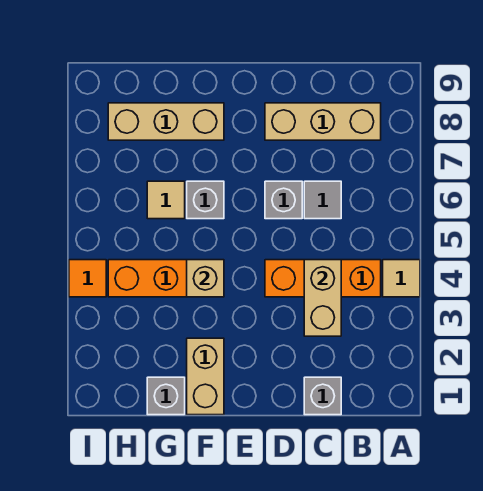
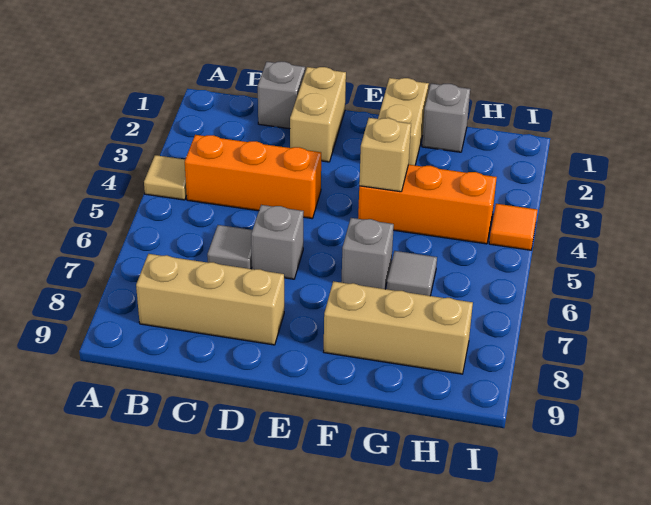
tan brick C3:C4 level 2 -> tan brick D1:D2 level 1
tan tile G6 level 1 -> grey tile G6 level 1

